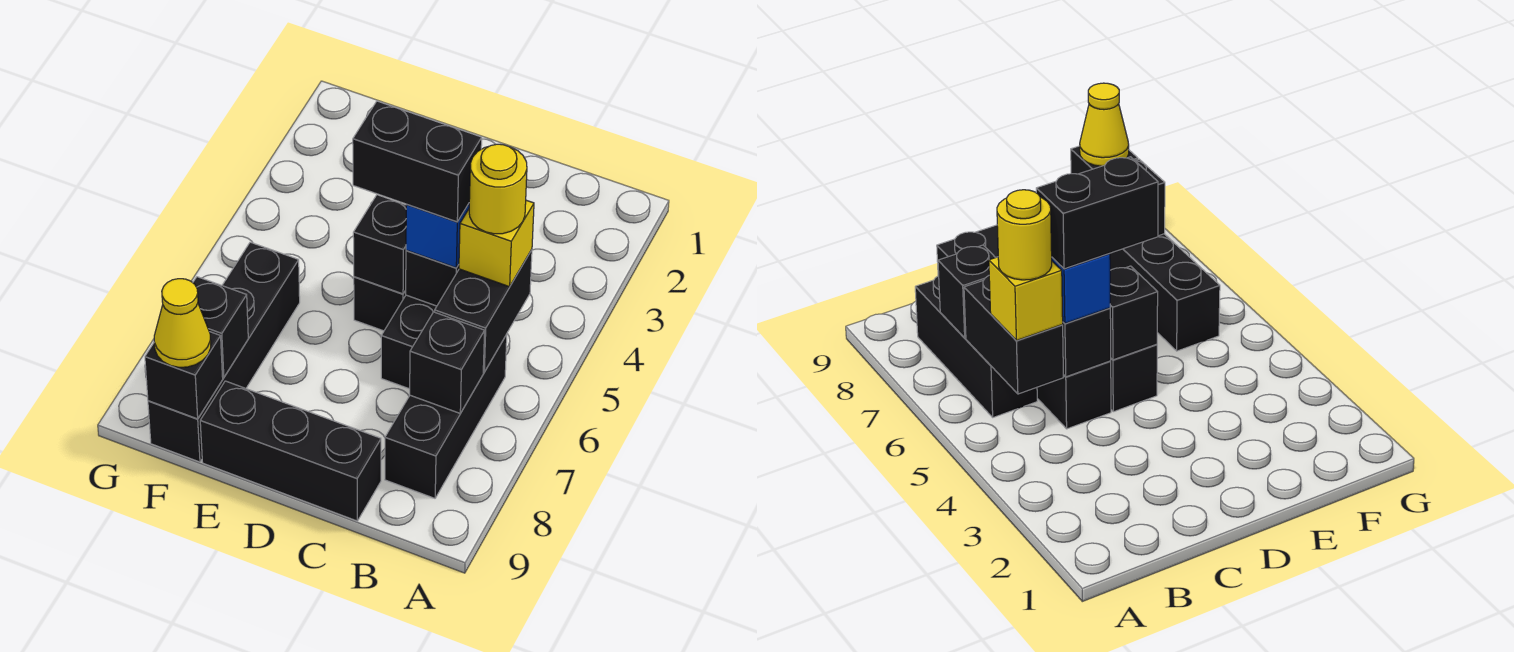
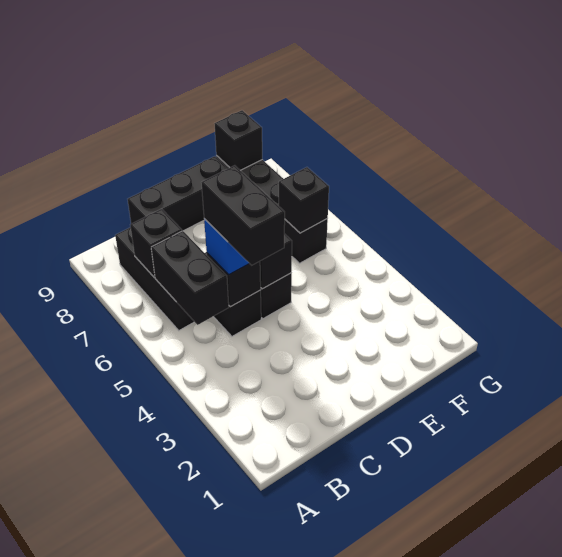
yellow brick B5 level 3 -> none
yellow round brick B5 level 4 -> none
black brick C5:D5 level 4 -> black brick C4:C5 level 4
black brick F8 level 2 -> black brick F6 level 2
yellow cone F9 level 3 -> none

